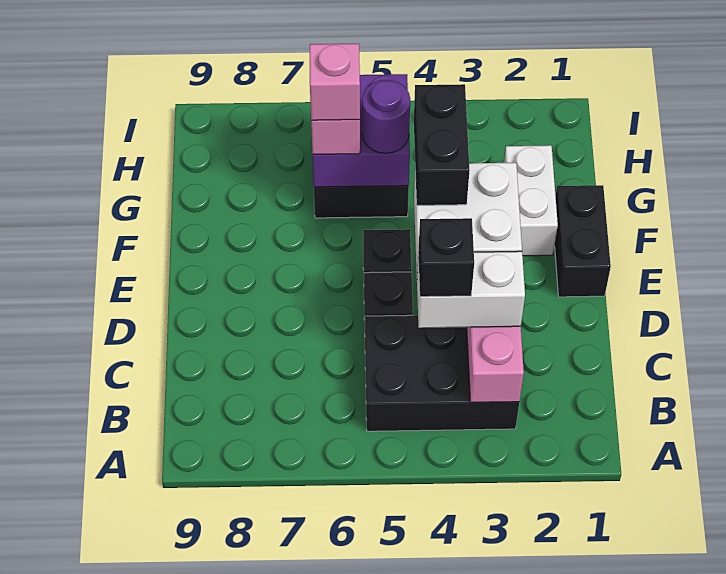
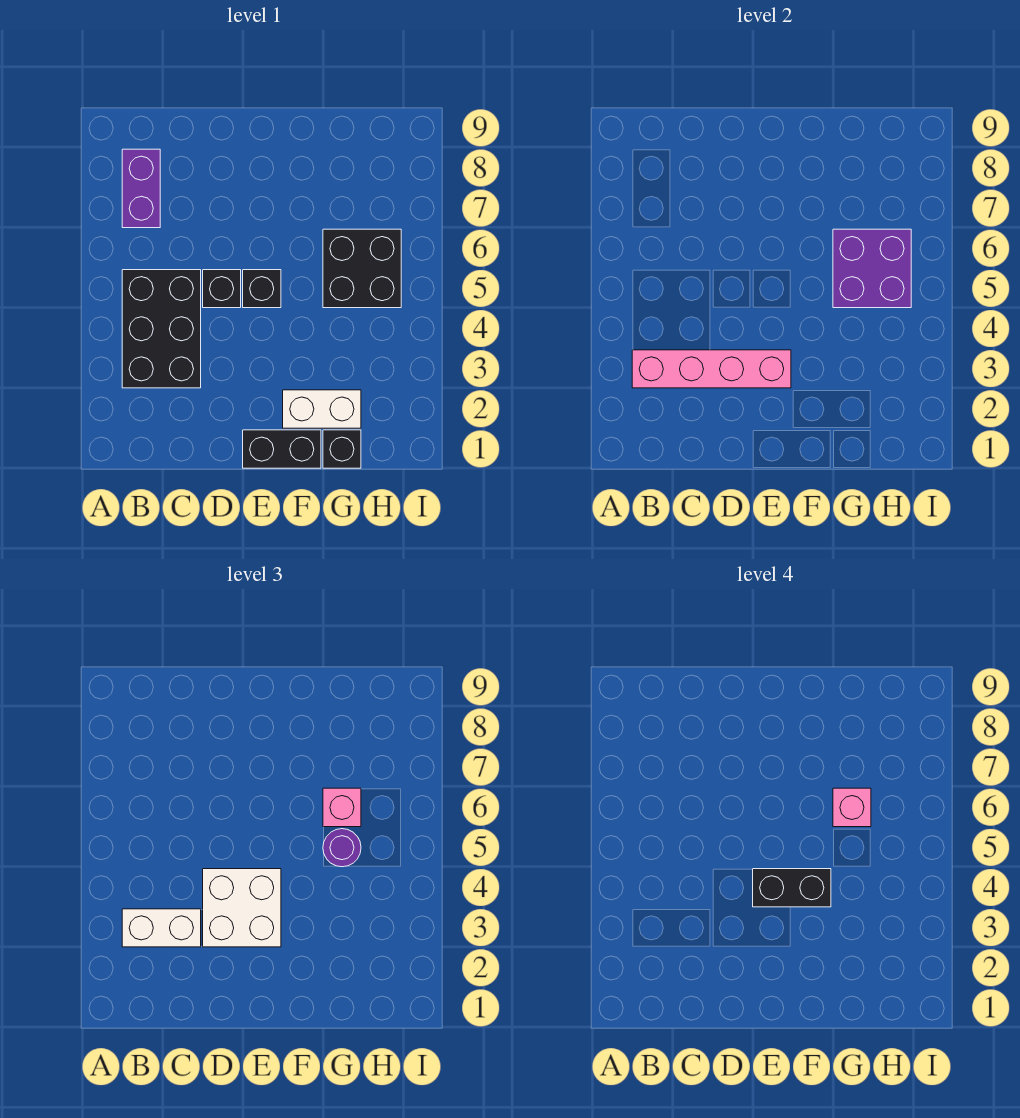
none -> purple brick B7:B8 level 1
white brick C3:C4 level 3 -> white brick B3:C3 level 3
black brick C4 level 4 -> black brick G1 level 1

